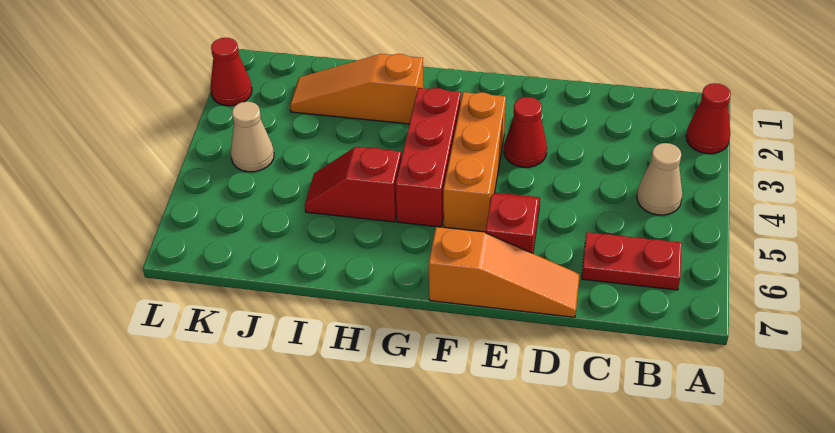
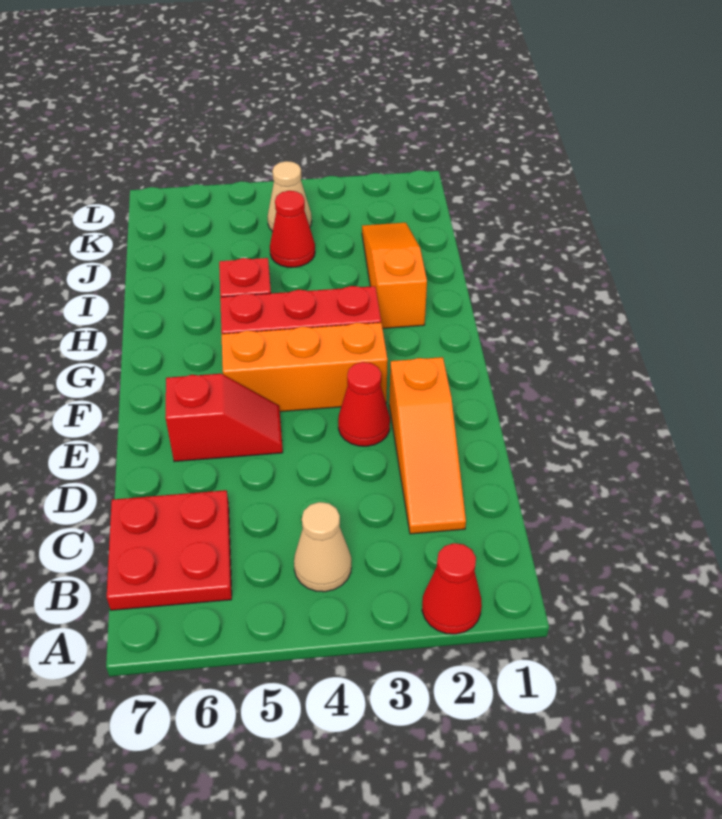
red plate B6:C6 level 1 -> red plate B6:C7 level 1
orange slope D7:F7 level 1 top F -> orange slope C2:E2 level 1 top E
red cone L2 level 1 -> red cone J4 level 1

